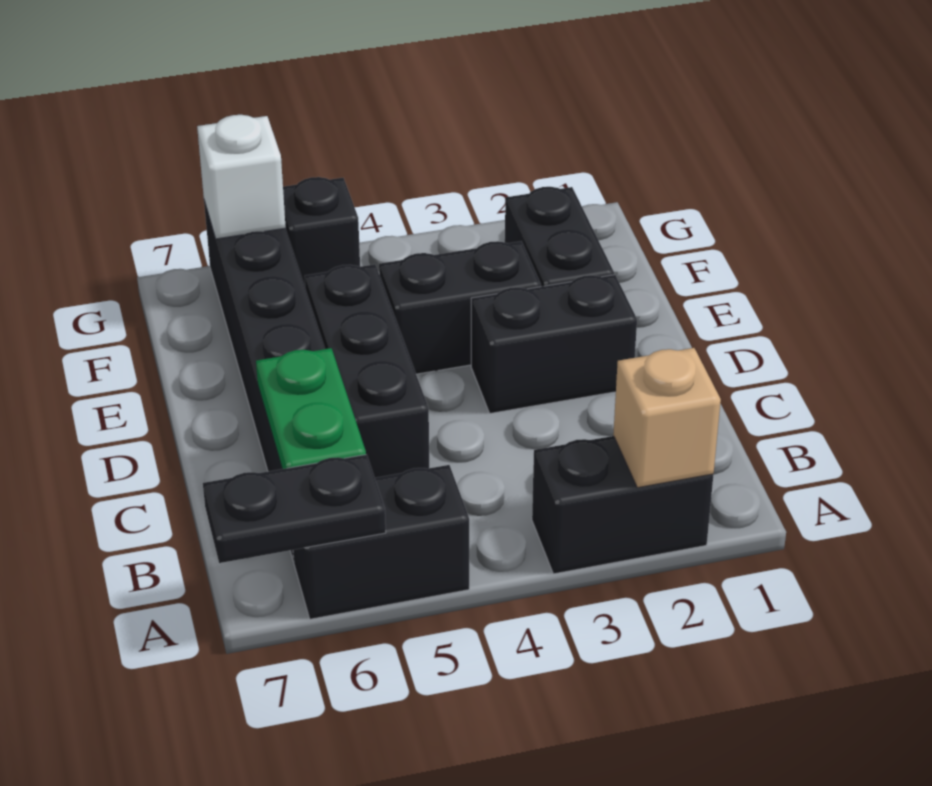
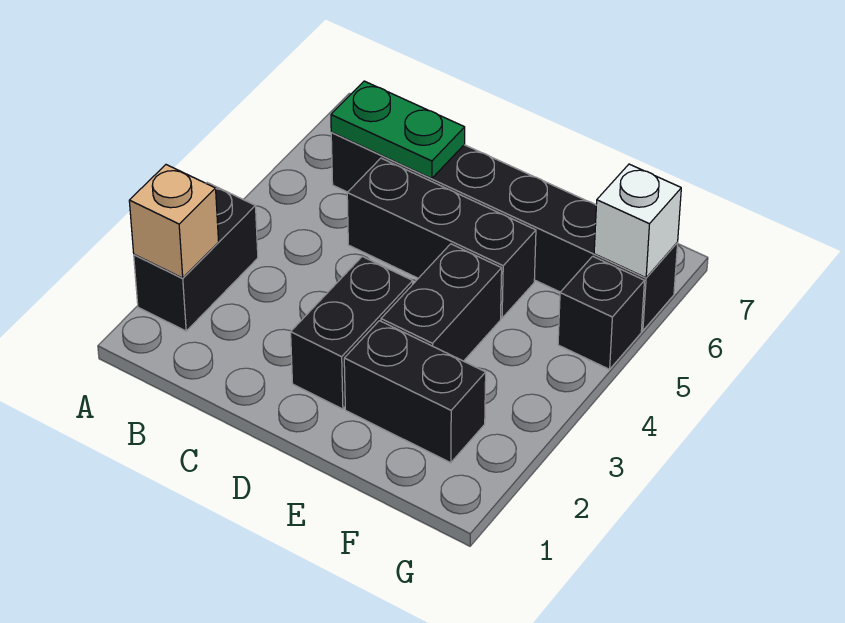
black brick A5:A6 level 1 -> none
black plate A6:A7 level 2 -> none

